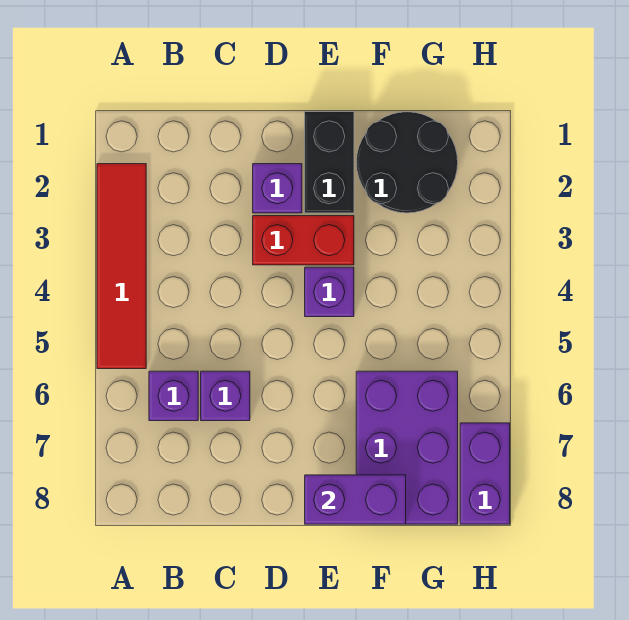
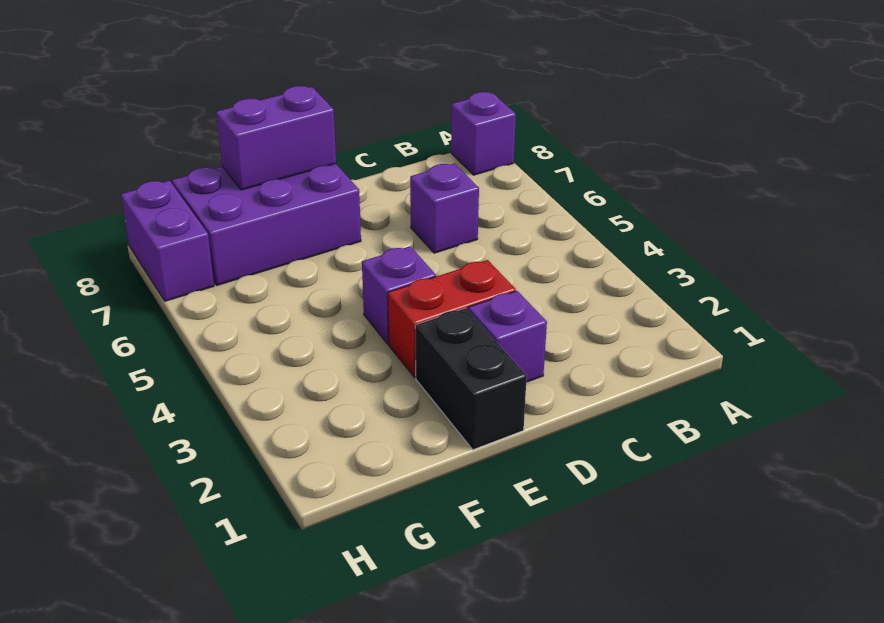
red tile A2:A5 level 1 -> none
purple brick B6 level 1 -> purple brick A8 level 1
black round brick F1:G2 level 1 -> none
purple brick F6:G8 level 1 -> purple brick E7:G8 level 1

